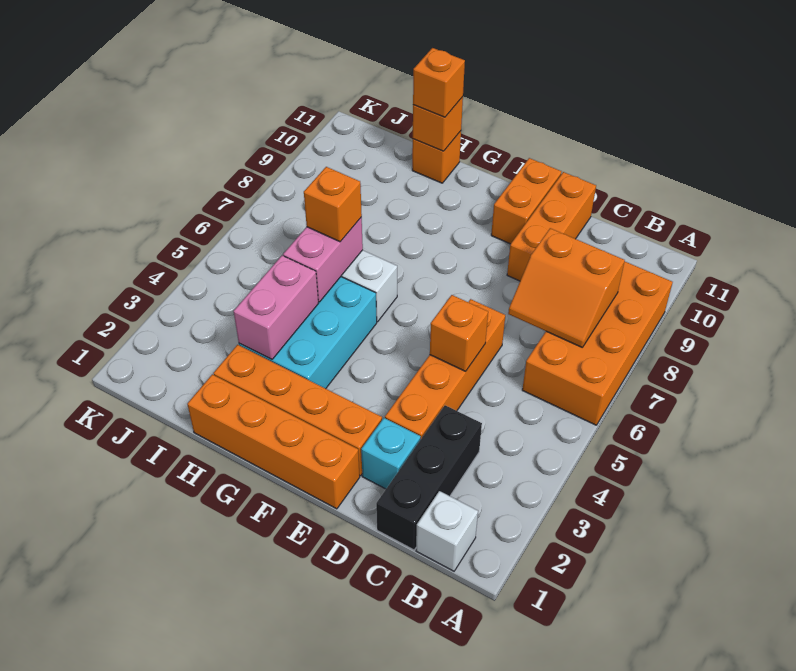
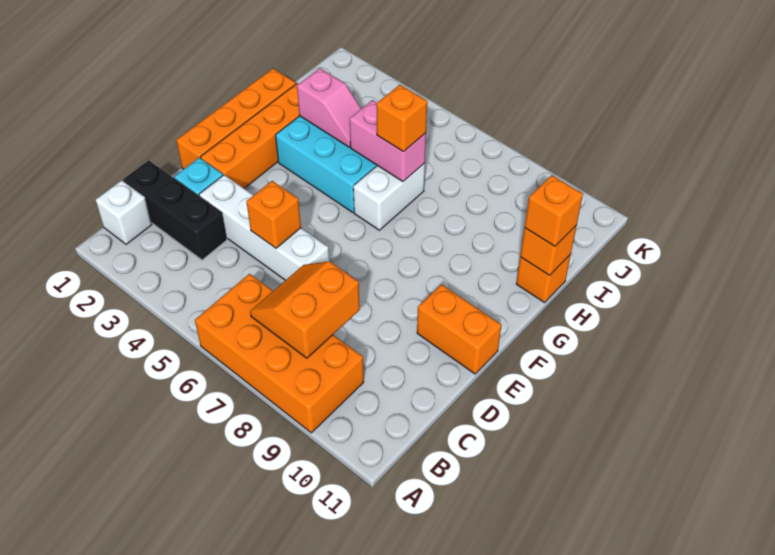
orange brick D3:D6 level 1 -> white brick D3:D6 level 1
orange brick D9:D11 level 1 -> none
pink brick H3:H4 level 2 -> pink slope H3:H4 level 2 top 3

